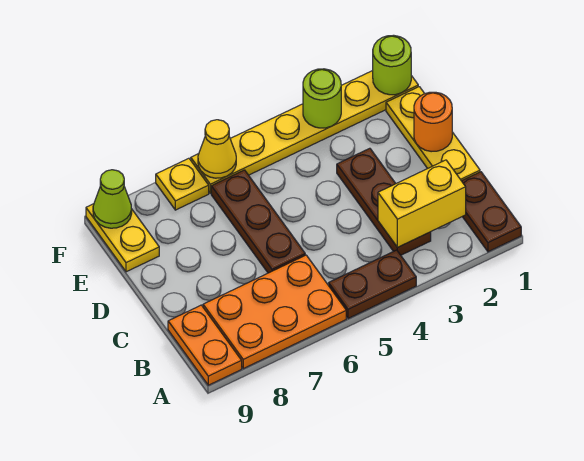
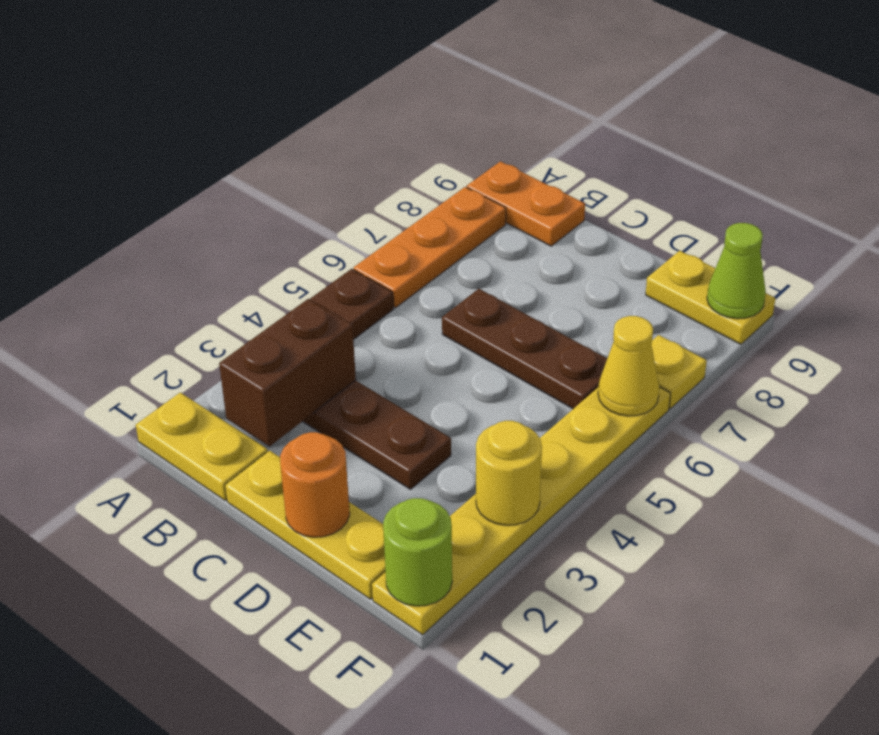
brown plate A1:B1 level 1 -> yellow plate A1:B1 level 1
orange plate A6:B8 level 1 -> orange plate A6:A8 level 1
yellow brick B2:B3 level 2 -> brown brick B2:B3 level 2
lime round brick F3 level 2 -> yellow round brick F3 level 2

